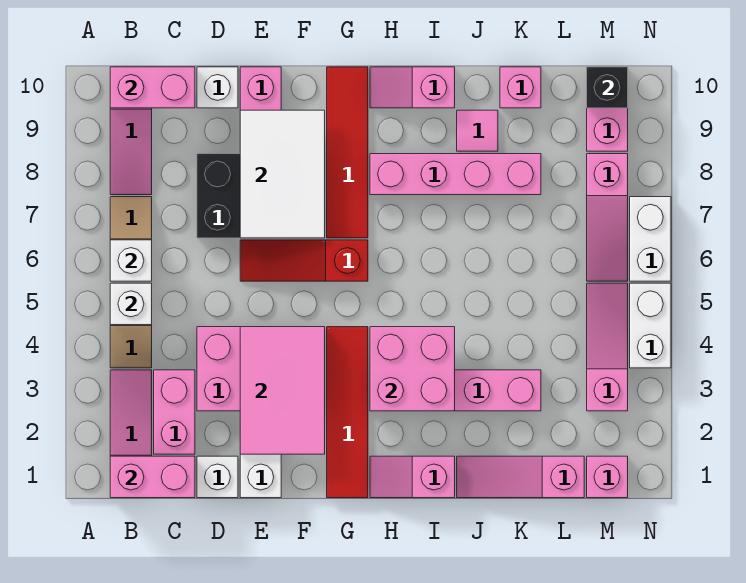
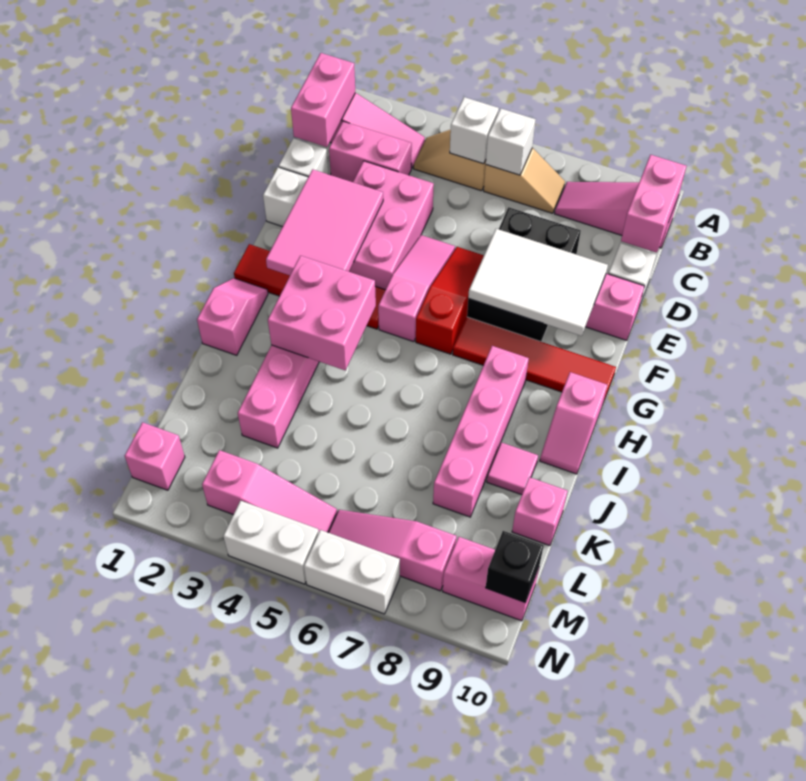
pink tile E2:F4 level 2 -> pink tile E2:G3 level 2
pink slope H10:I10 level 1 top I -> pink slope H10:I10 level 1 top H
pink slope J1:L1 level 1 top L -> pink slope E5:G5 level 1 top G

